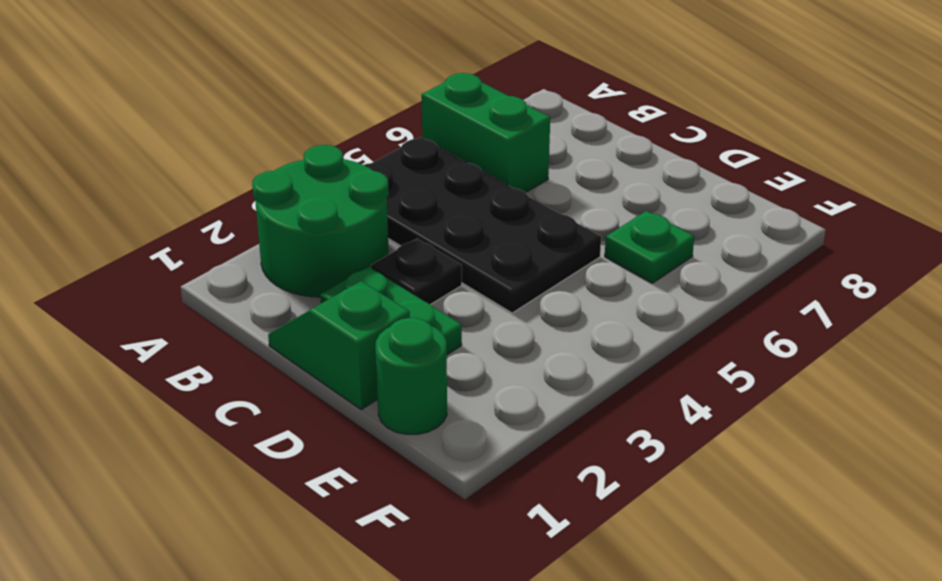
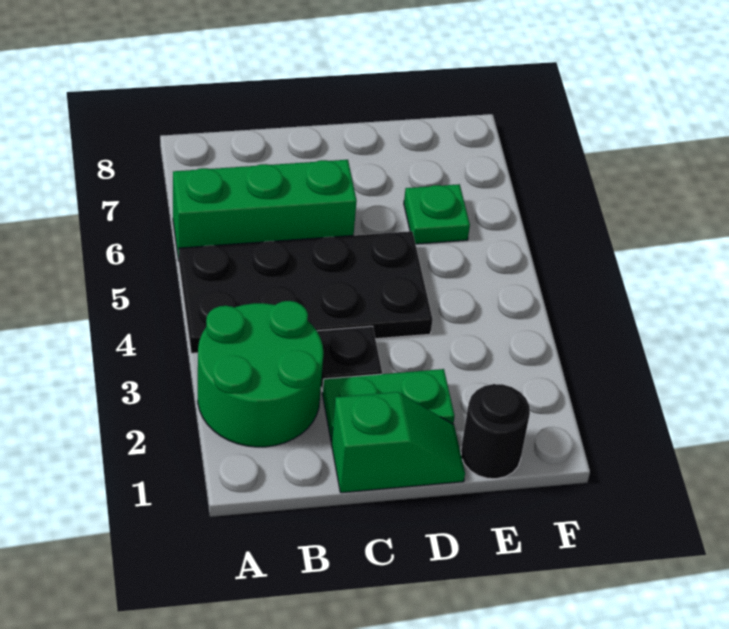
green brick A6:B6 level 1 -> green brick A6:C6 level 1
green slope C1:D1 level 1 top D -> green slope C1:D1 level 1 top C
green round brick E1 level 1 -> black round brick E1 level 1

